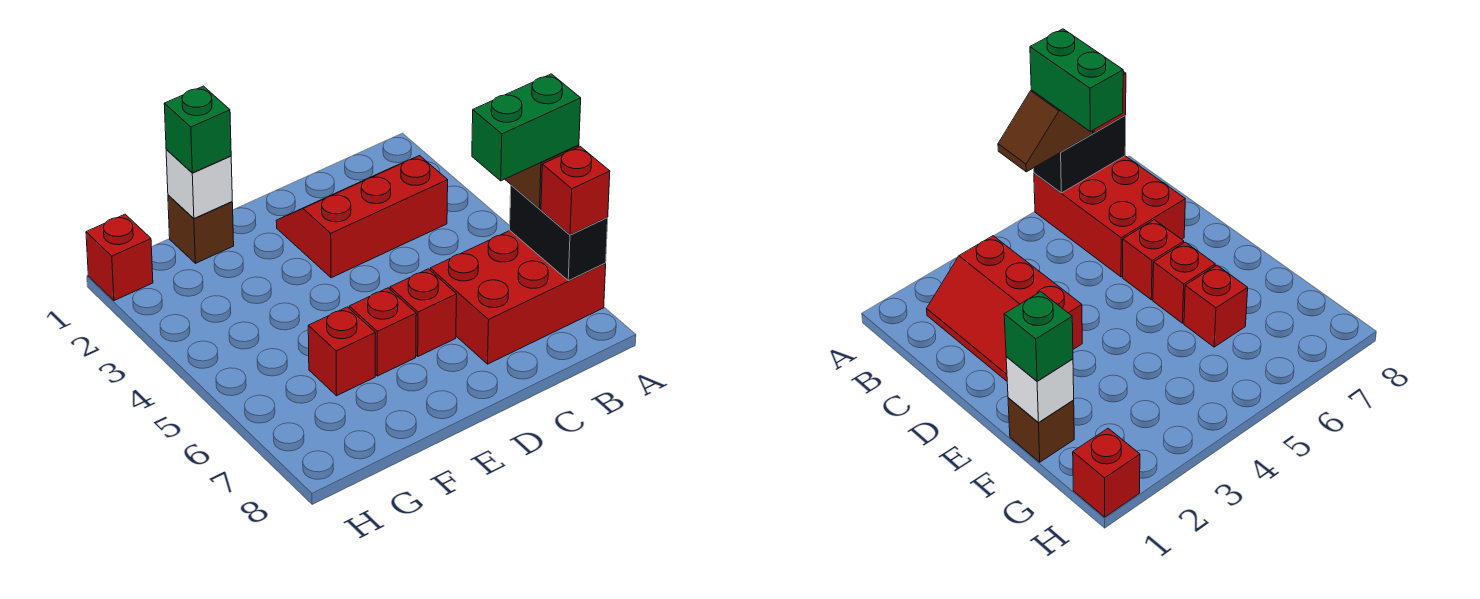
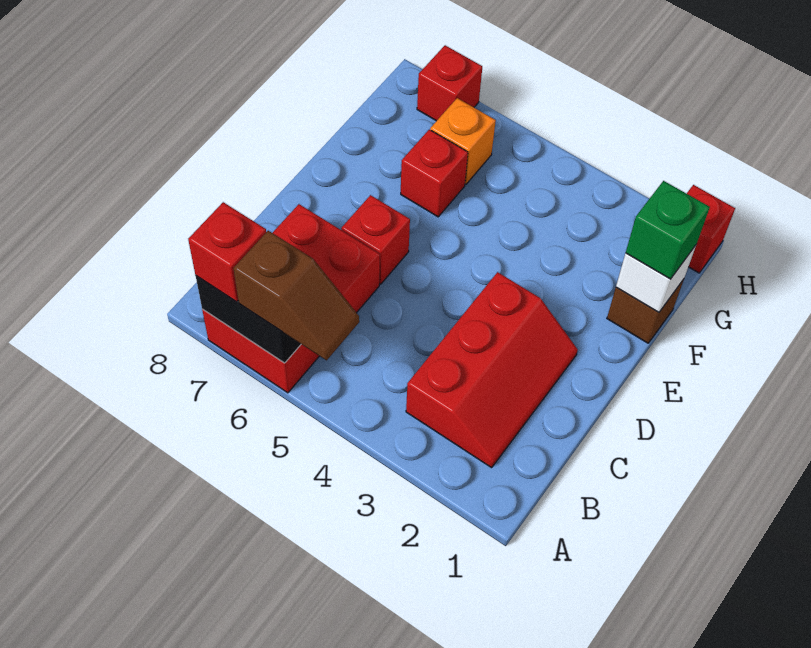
green brick A6:B6 level 4 -> none
red brick E6 level 1 -> red brick H7 level 1
none -> orange brick G6 level 1

